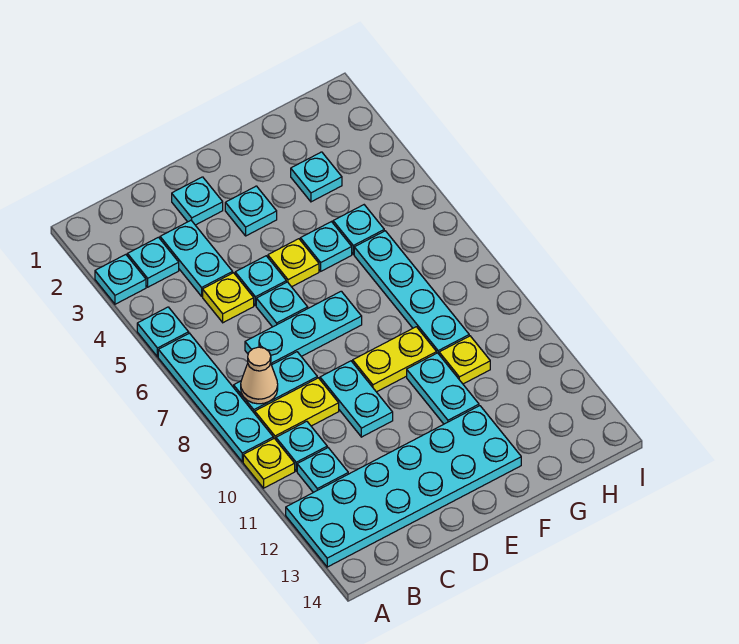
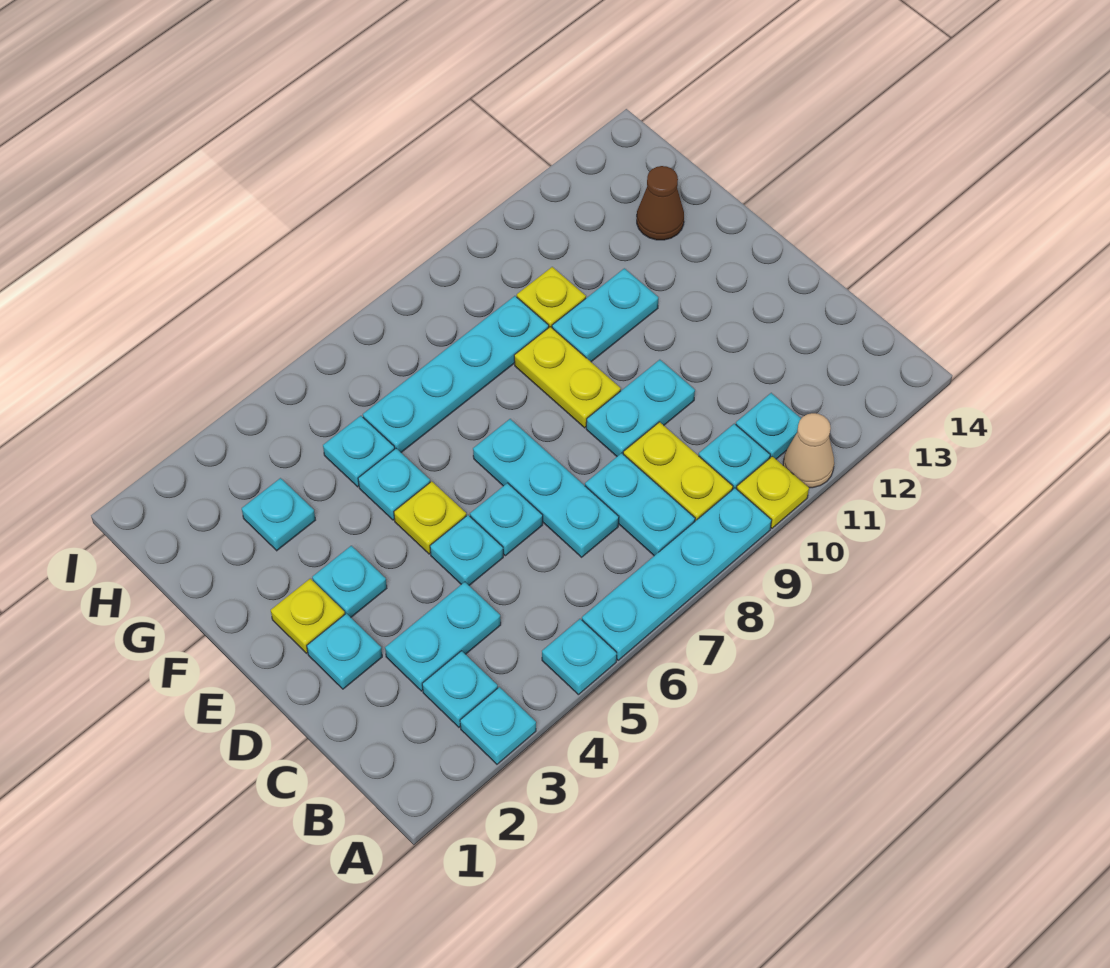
cyan plate A12:F13 level 1 -> none
tan cone B8 level 2 -> tan cone A11 level 1
yellow plate C5 level 1 -> yellow plate E2 level 1
none -> brown cone G13 level 1

